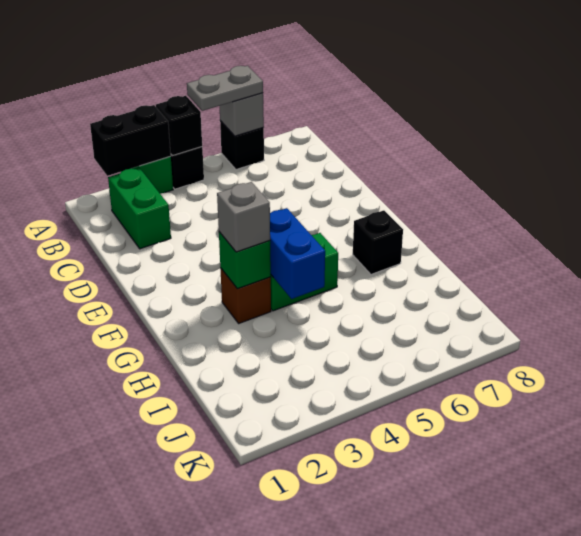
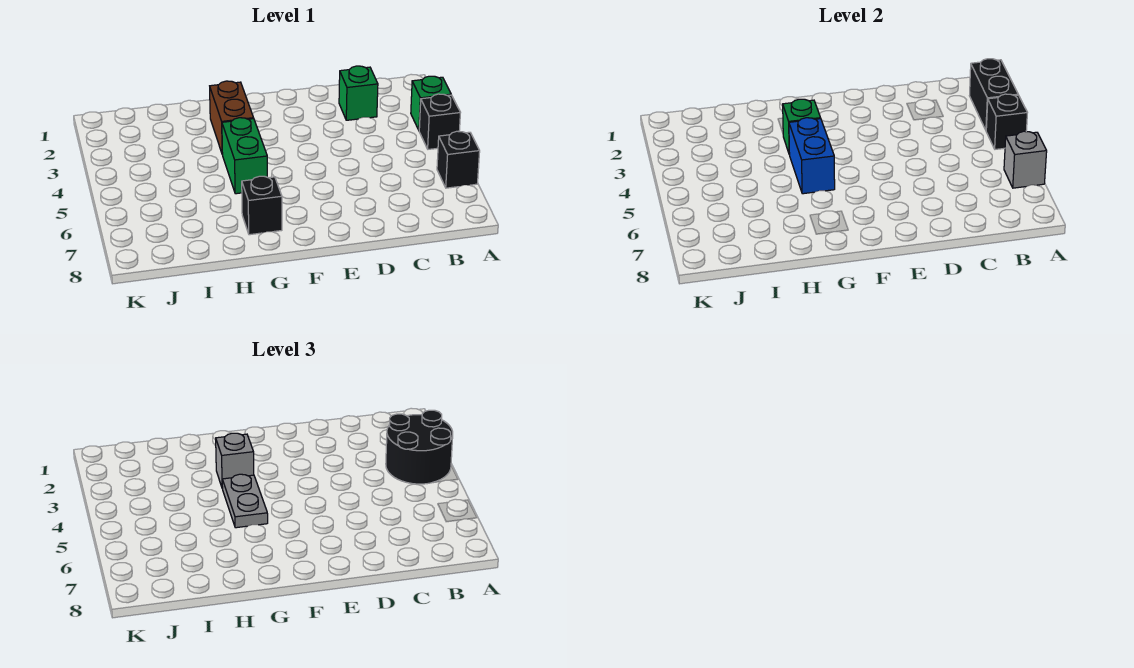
none -> black round brick A3:B4 level 3
grey plate A5:A6 level 3 -> grey plate G4:G5 level 3
green brick B2:C2 level 1 -> green brick C2 level 1
brown brick G3 level 1 -> brown brick G2:G3 level 1
blue brick G4:H4 level 2 -> blue brick G4:G5 level 2

